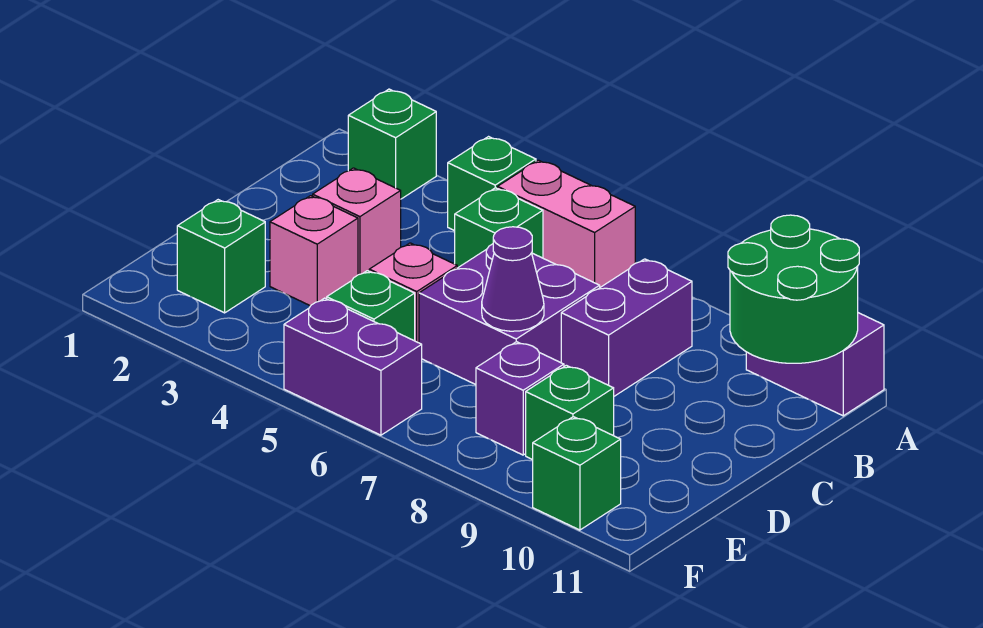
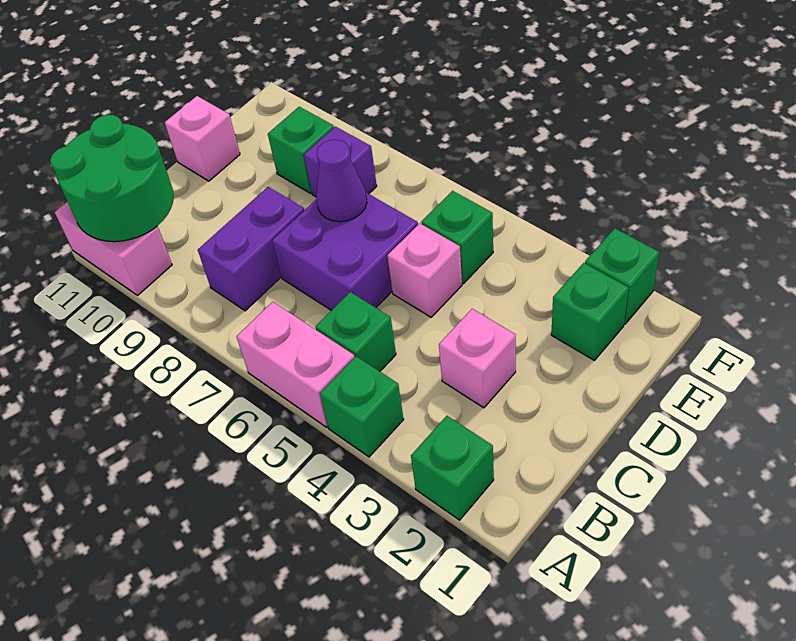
purple brick A10:A11 level 1 -> pink brick A10:A11 level 1
pink brick D3 level 1 -> pink brick D11 level 1
purple brick F5:F6 level 1 -> none
green brick F10 level 1 -> green brick F2 level 1

